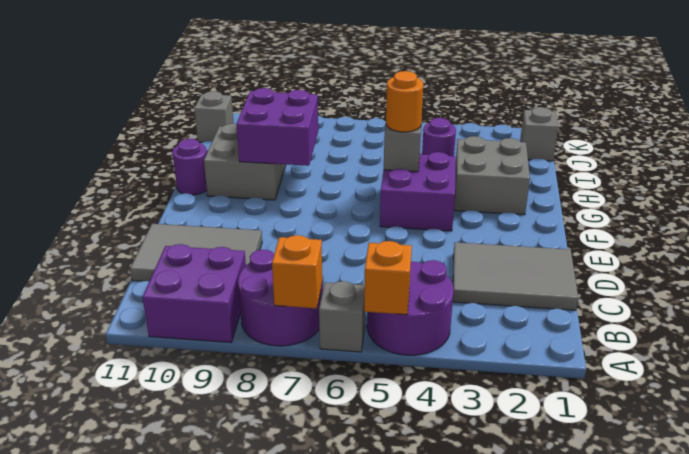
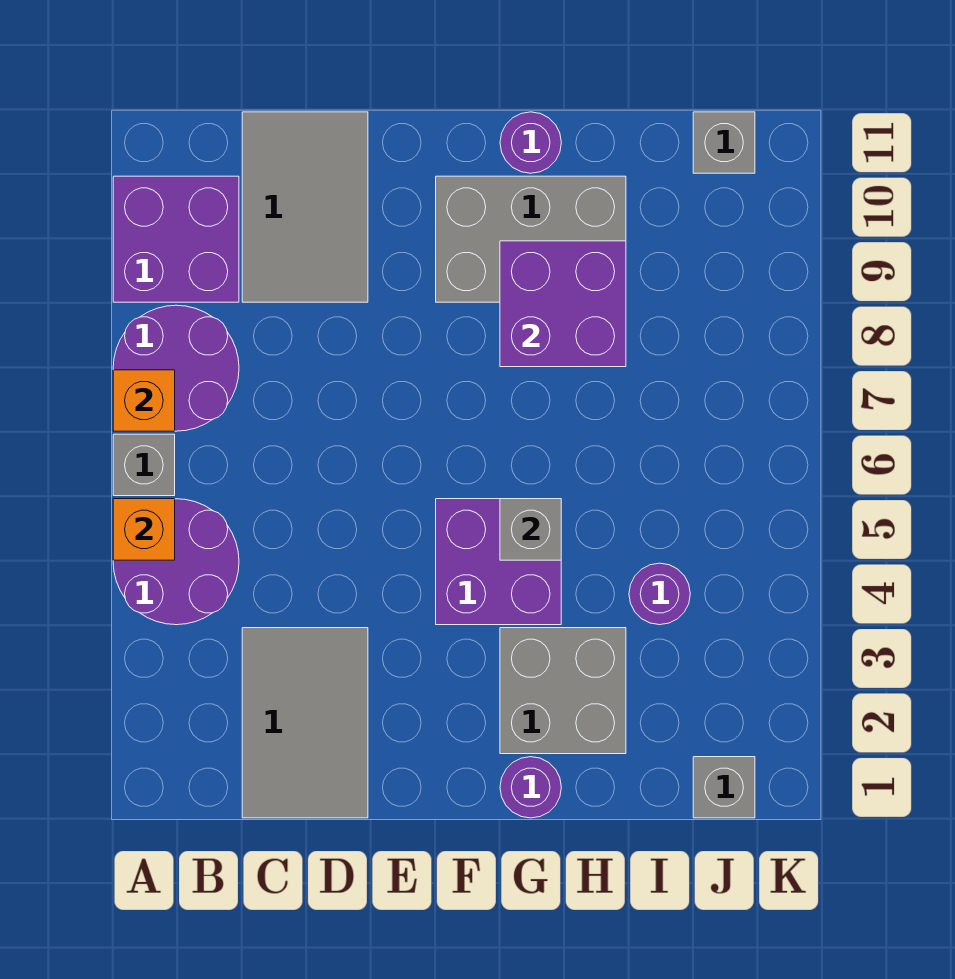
none -> purple round brick G1 level 1
orange round brick G5 level 3 -> none
grey brick G9:H10 level 1 -> grey brick F9:H10 level 1

